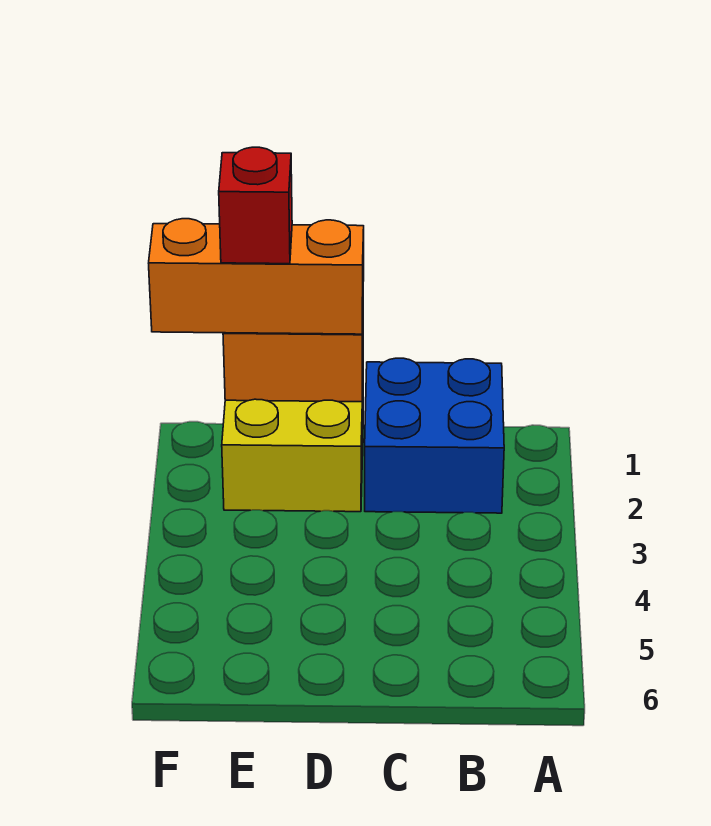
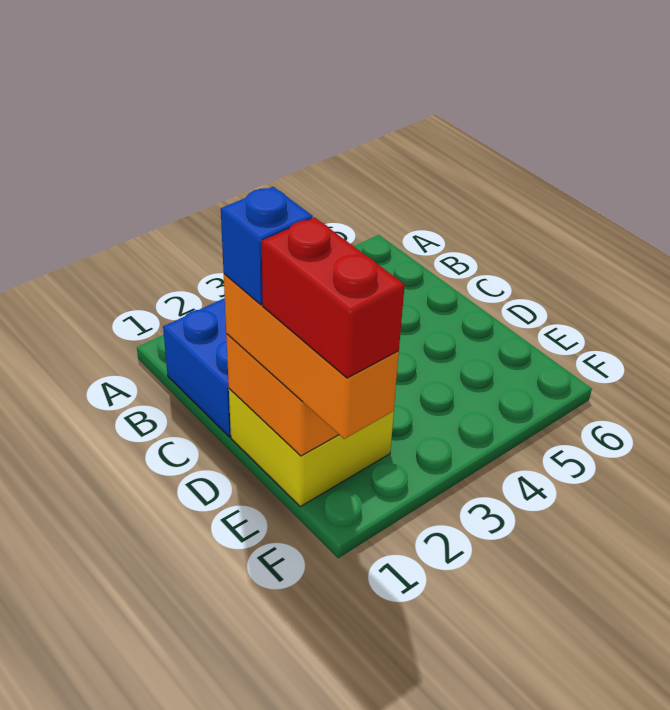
none -> blue brick D1 level 4
red brick E1 level 4 -> red brick E1:F1 level 4

